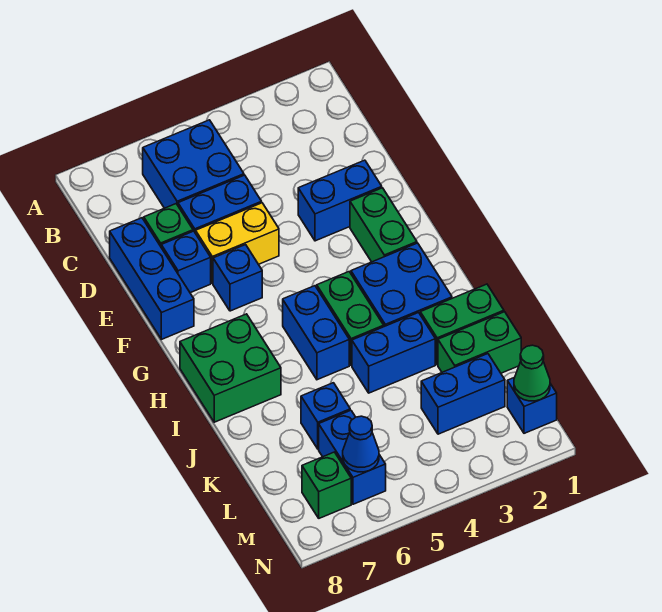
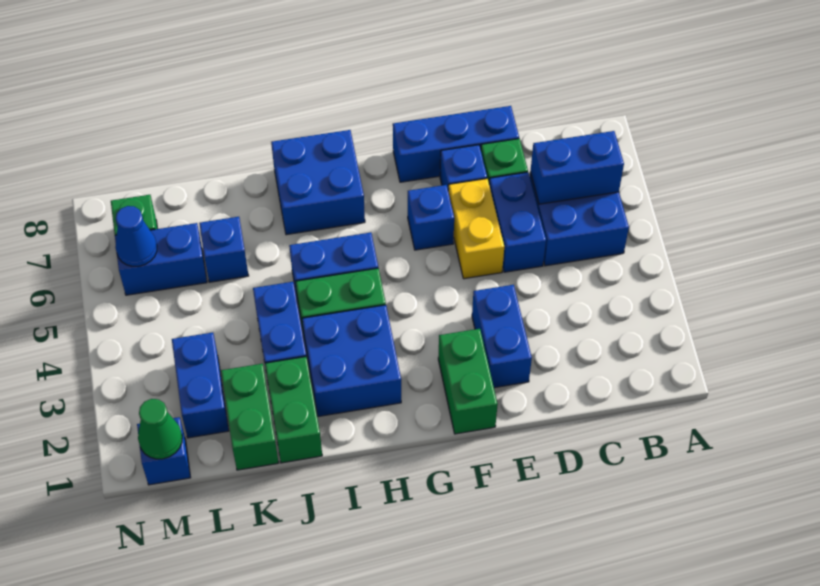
none -> blue brick B6:C6 level 2
green brick F2:G2 level 1 -> green brick F1:F2 level 1
green brick H7:I8 level 1 -> blue brick H7:I8 level 1

